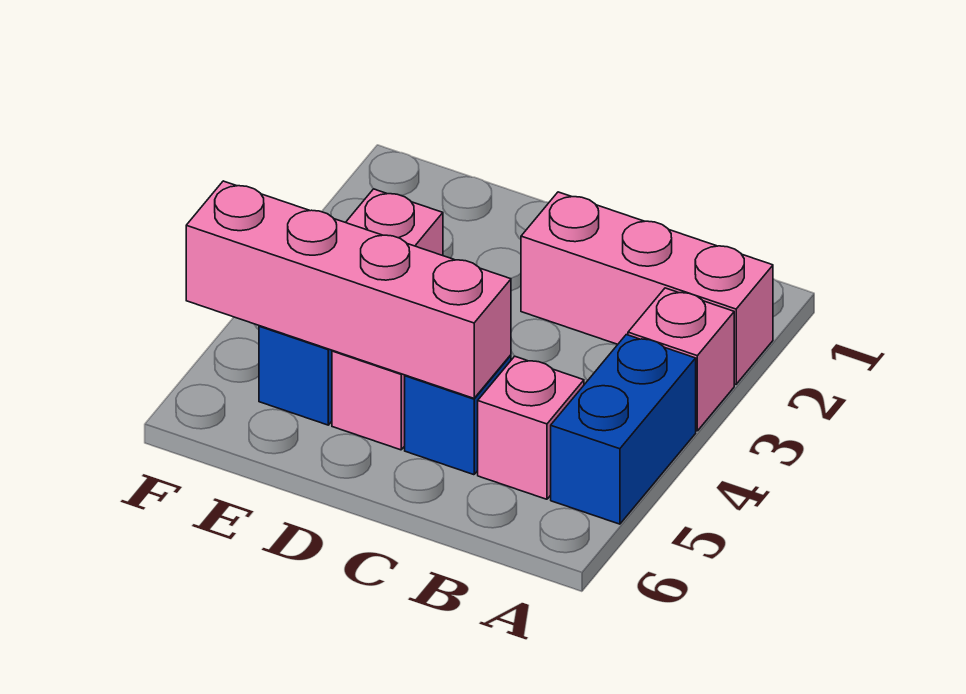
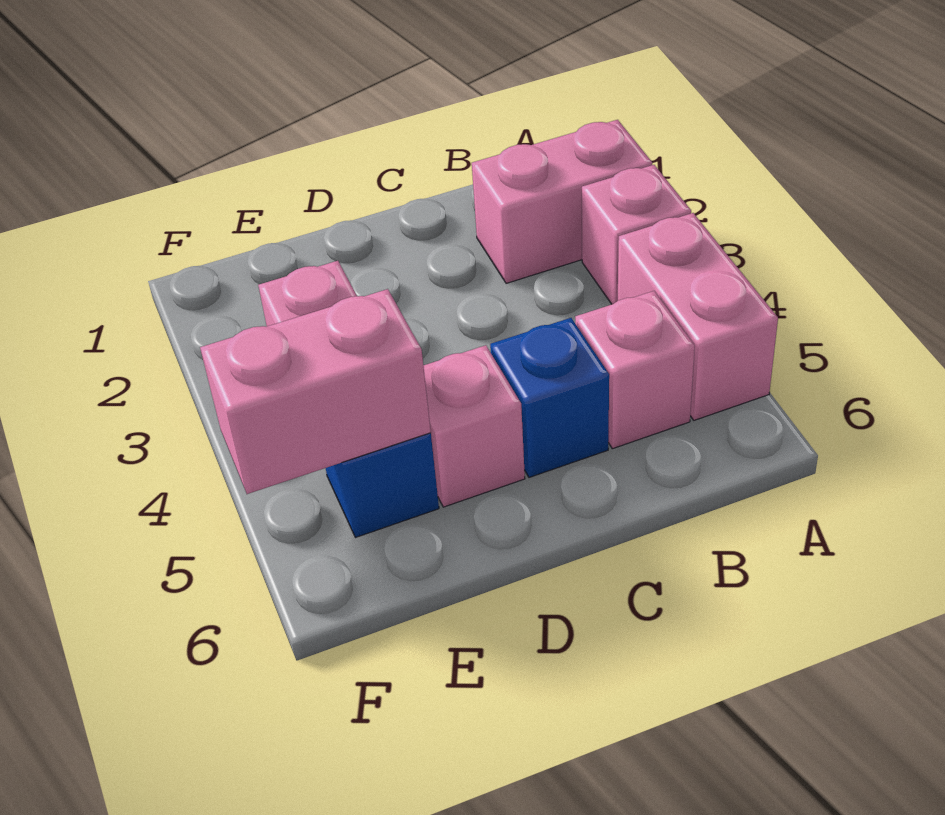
pink brick A2:C2 level 1 -> pink brick A2:B2 level 1
blue brick A4:A5 level 1 -> pink brick A4:A5 level 1
pink brick C5:F5 level 2 -> pink brick E5:F5 level 2

